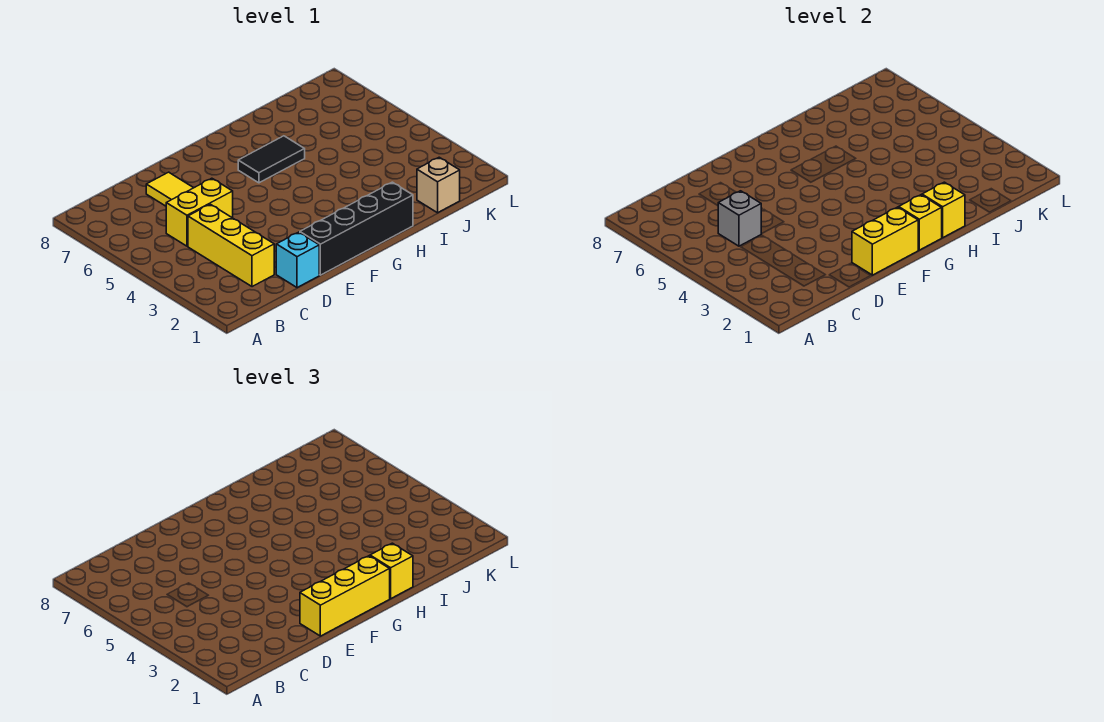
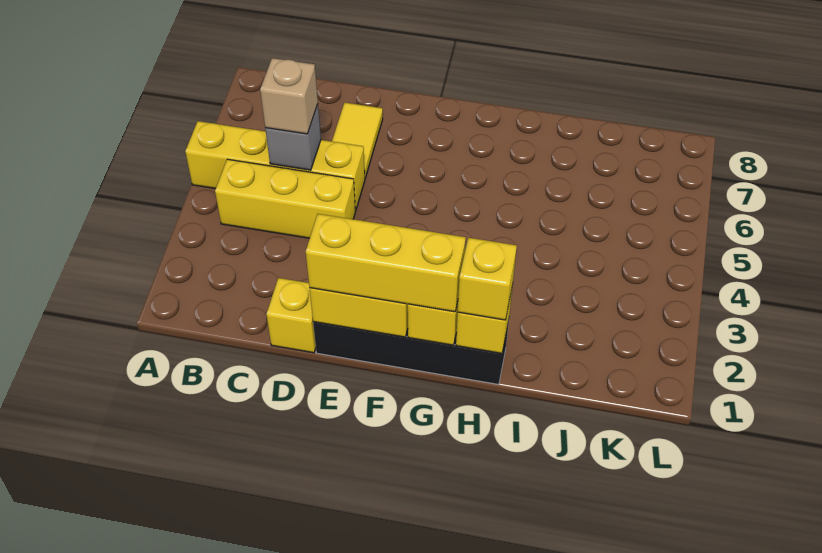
yellow brick C2:C4 level 1 -> yellow brick B4:D4 level 1
yellow brick C5:D5 level 1 -> yellow brick A5:D5 level 1
cyan brick D1 level 1 -> yellow brick D1 level 1
black tile G6:H6 level 1 -> none
tan brick J1 level 1 -> tan brick C5 level 3

